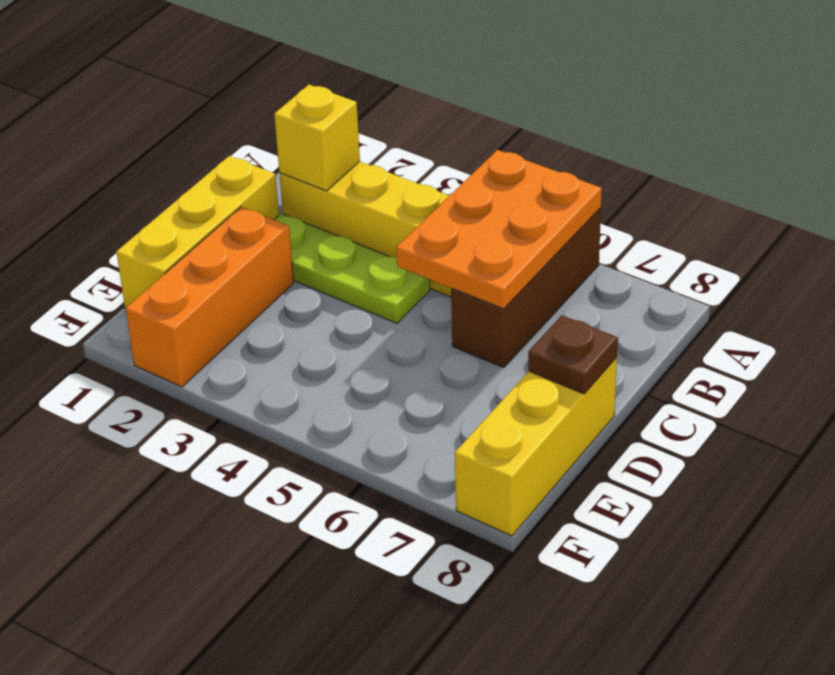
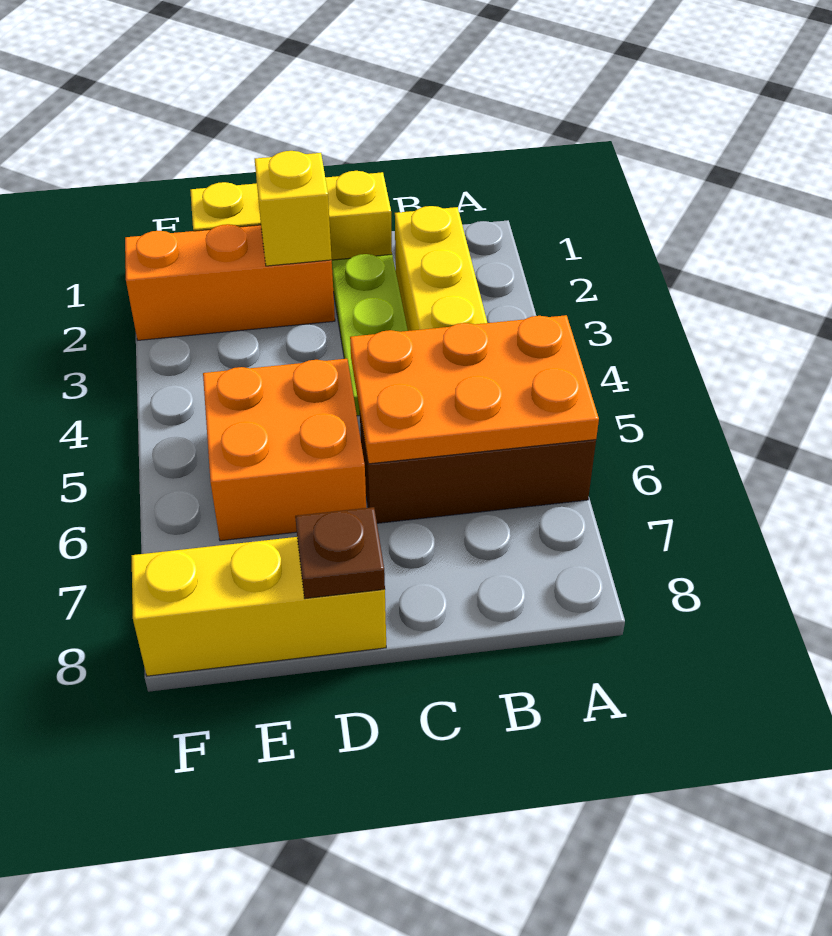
yellow brick B2 level 2 -> yellow brick D2 level 2
none -> orange brick D5:E6 level 1

